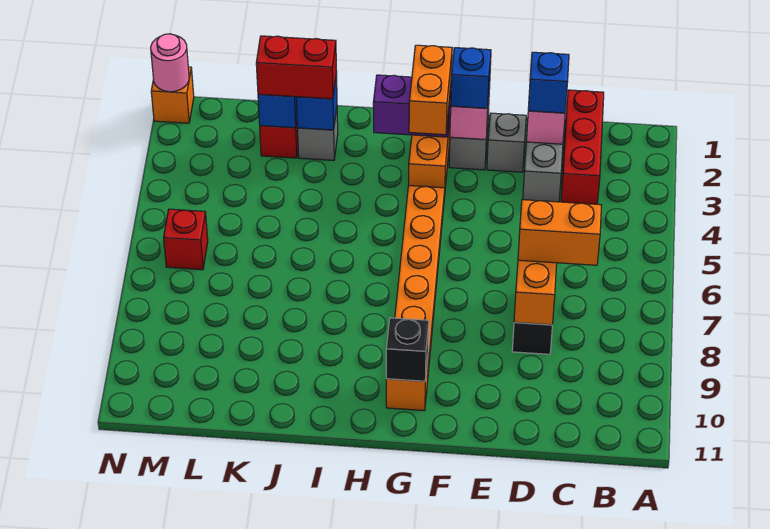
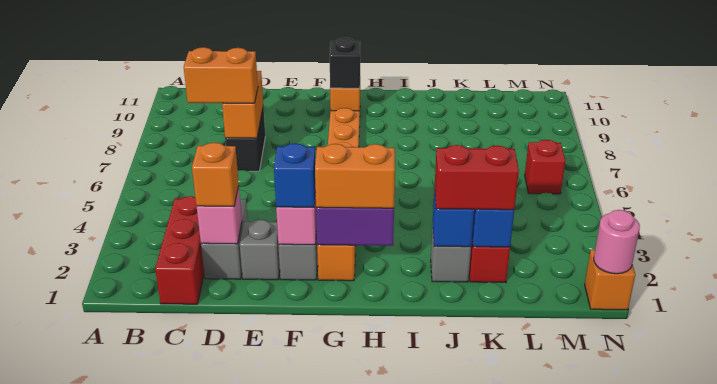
blue brick D2 level 3 -> orange brick D2 level 3
orange brick G2:G3 level 3 -> orange brick G2:H2 level 3

